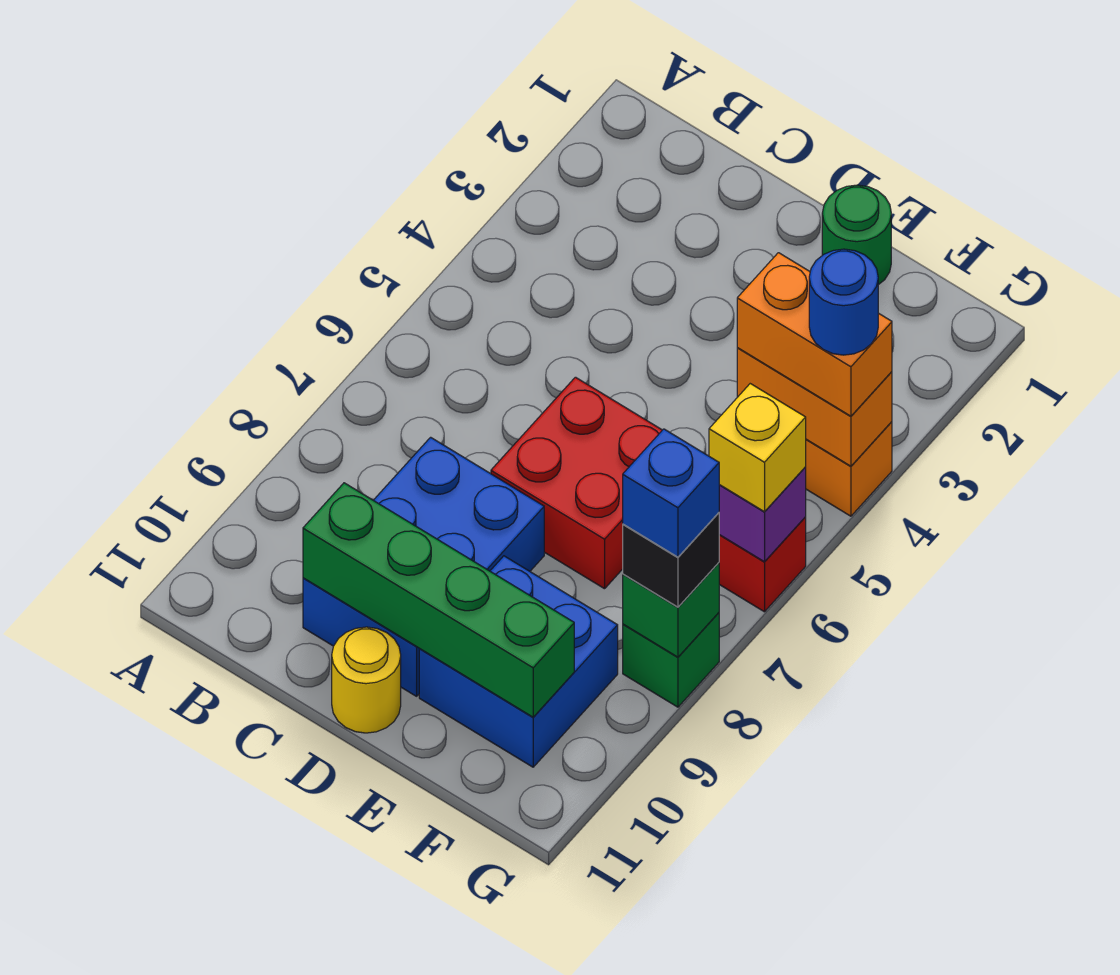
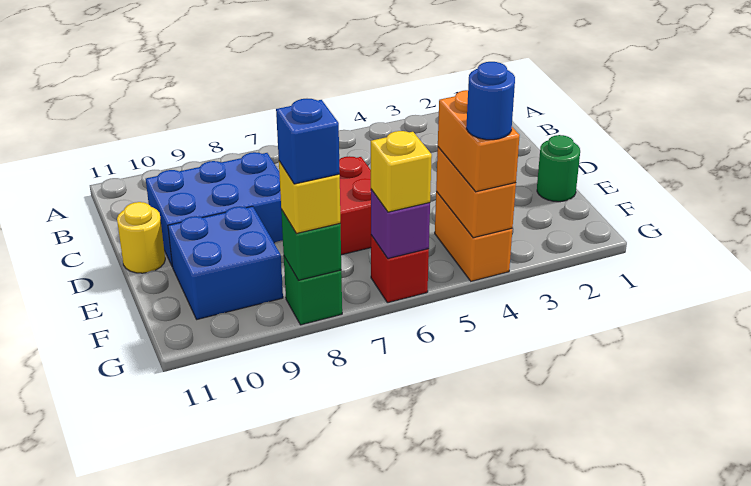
green brick C10:F10 level 2 -> none
black brick G8 level 3 -> yellow brick G8 level 3

